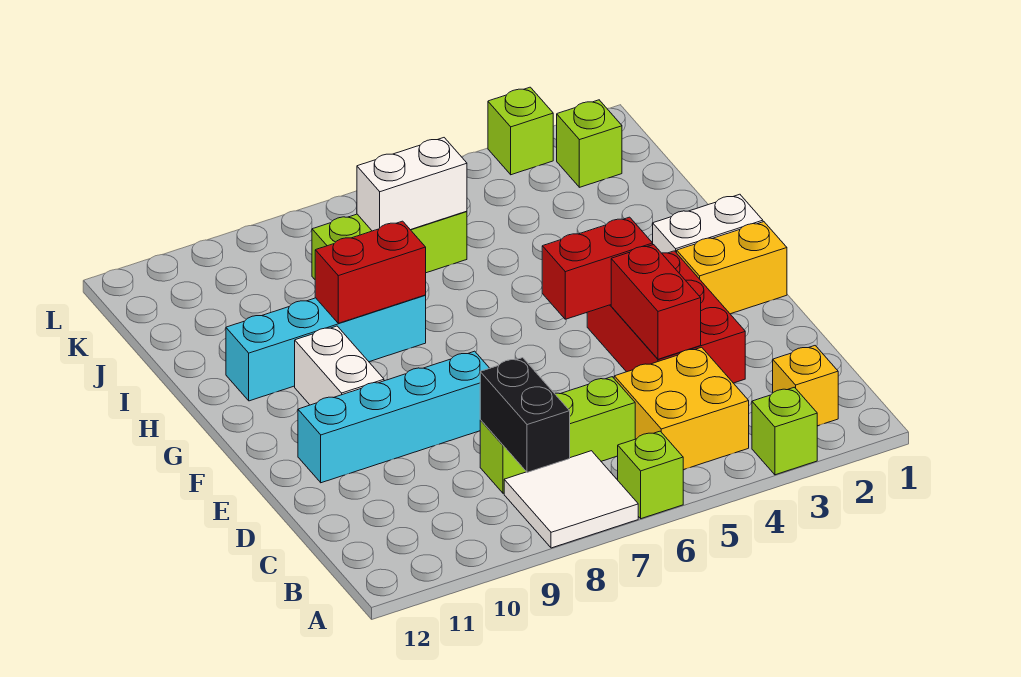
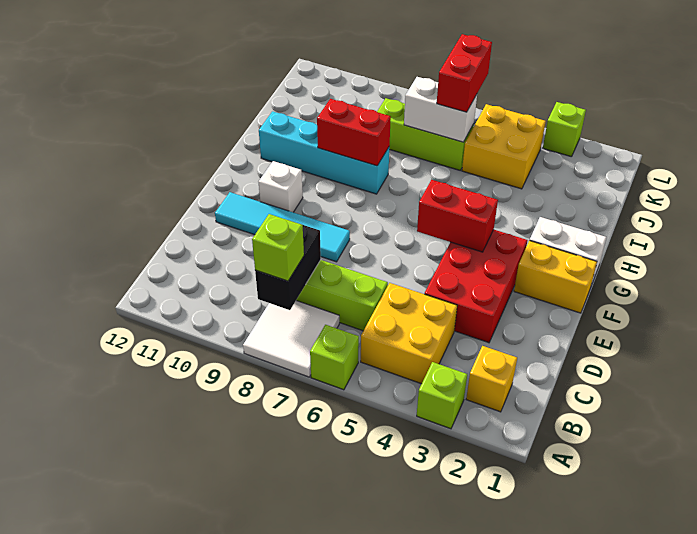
red brick D4:E4 level 2 -> red brick J6:K6 level 3
cyan brick E8:E11 level 1 -> cyan tile E8:E11 level 1
white brick F10:G10 level 1 -> white brick F10 level 1
none -> yellow brick J4:K5 level 1
lime brick K2 level 1 -> lime brick B8 level 3

